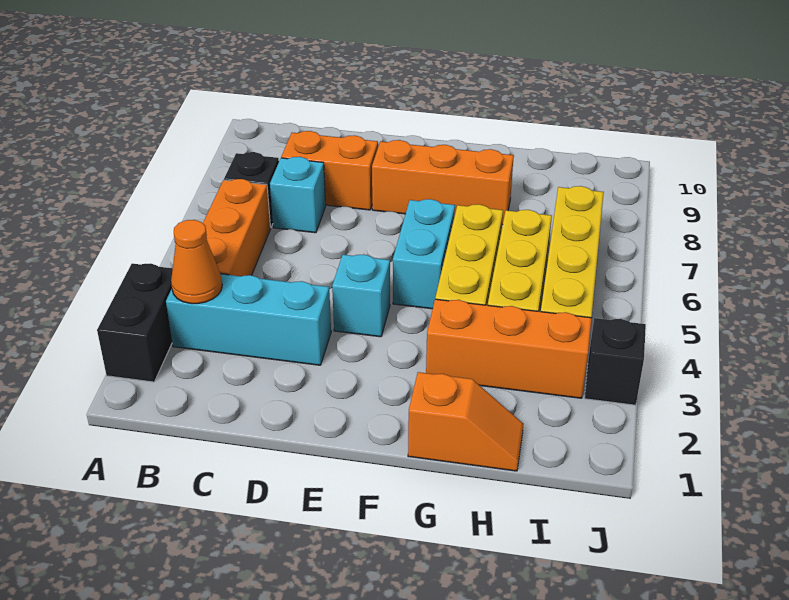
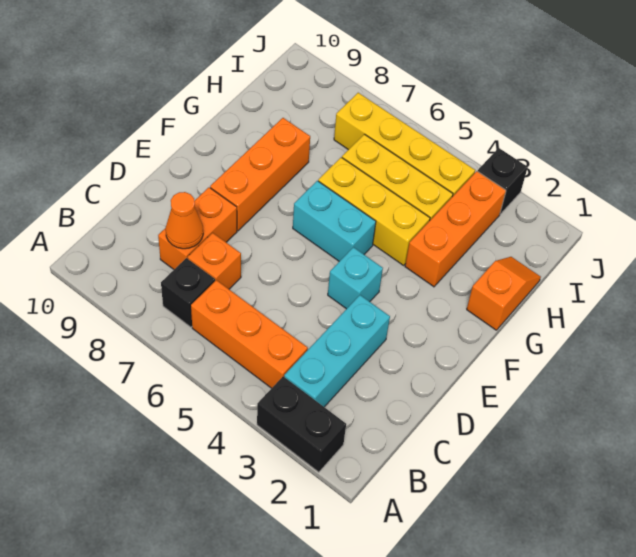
orange cone B3 level 2 -> orange cone C8 level 2
cyan brick C7 level 1 -> orange brick C7 level 1

